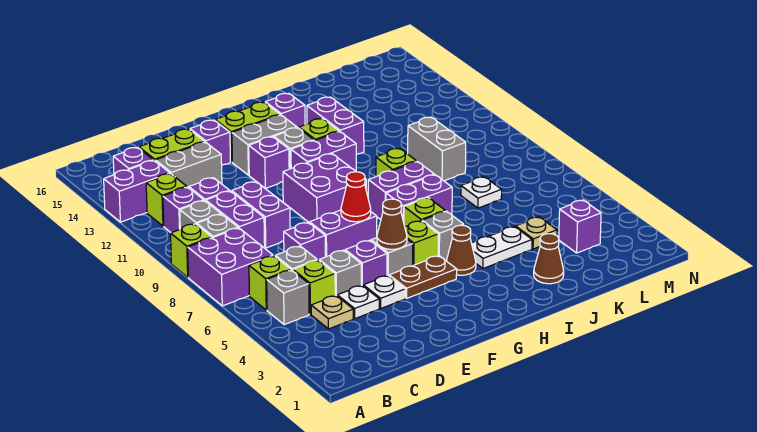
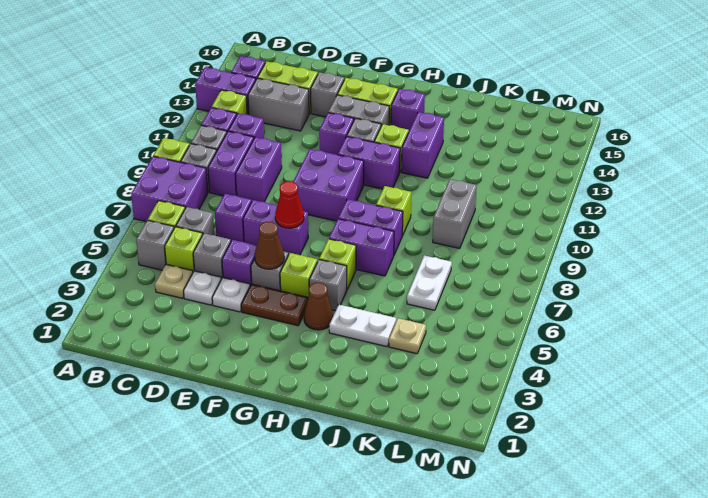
purple brick E14 level 1 -> grey brick E14 level 1
brown cone J2 level 1 -> none
white plate K7 level 1 -> white plate K6:K7 level 1
purple brick L3 level 1 -> none

